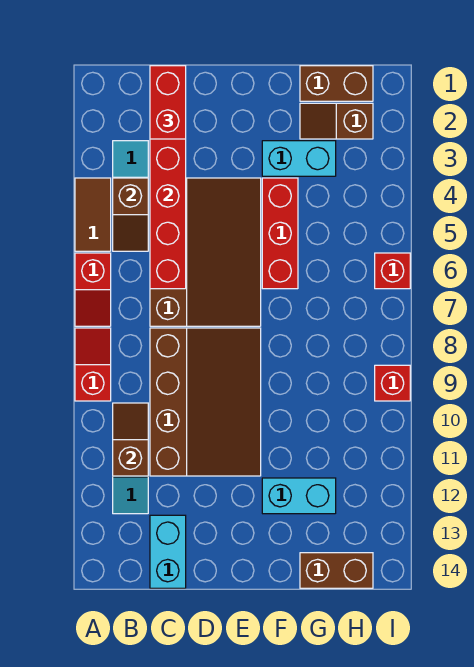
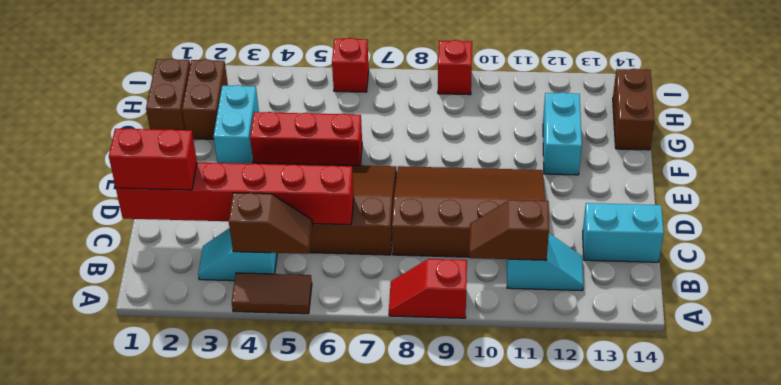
red slope A6:A7 level 1 top 6 -> none
brown slope G2:H2 level 1 top H -> brown brick G2:H2 level 1

